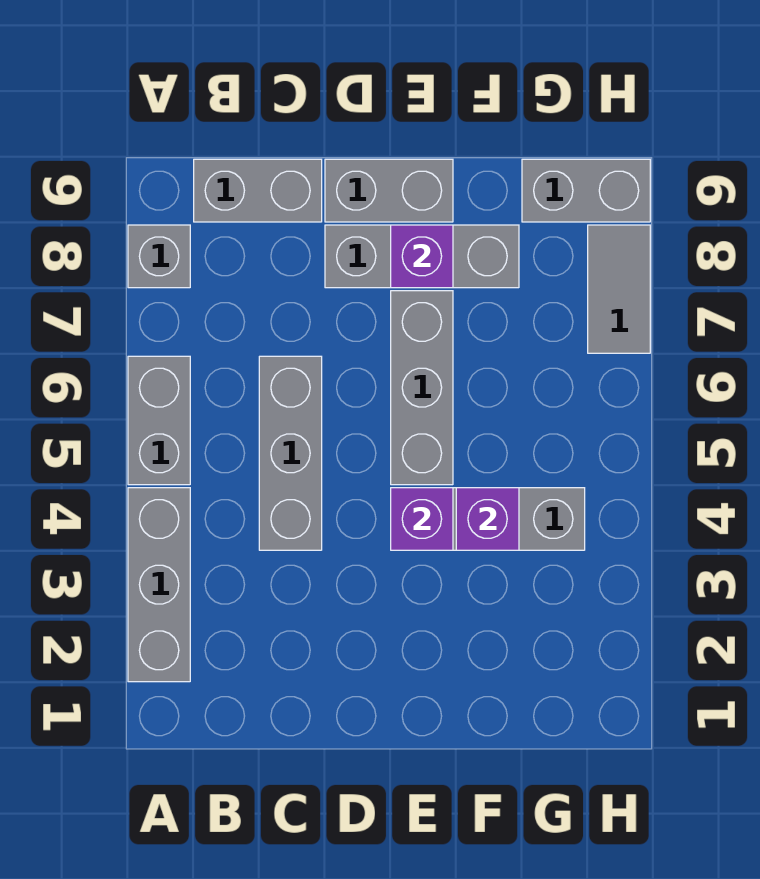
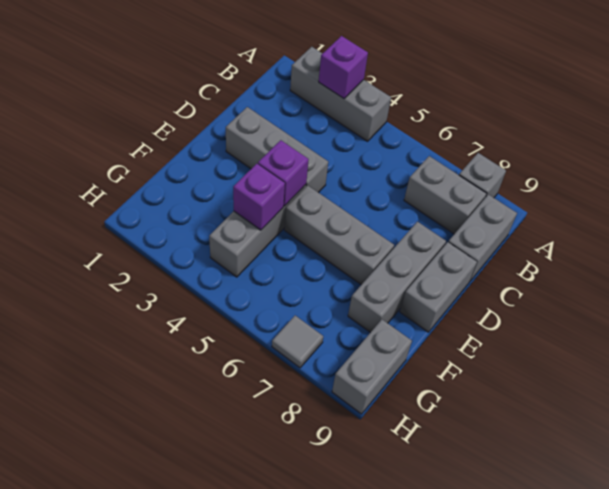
grey brick A5:A6 level 1 -> grey brick B7:B8 level 1
grey brick C4:C6 level 1 -> grey brick D2:D4 level 1
purple brick E8 level 2 -> purple brick A3 level 2
grey tile H7:H8 level 1 -> grey tile H7 level 1

